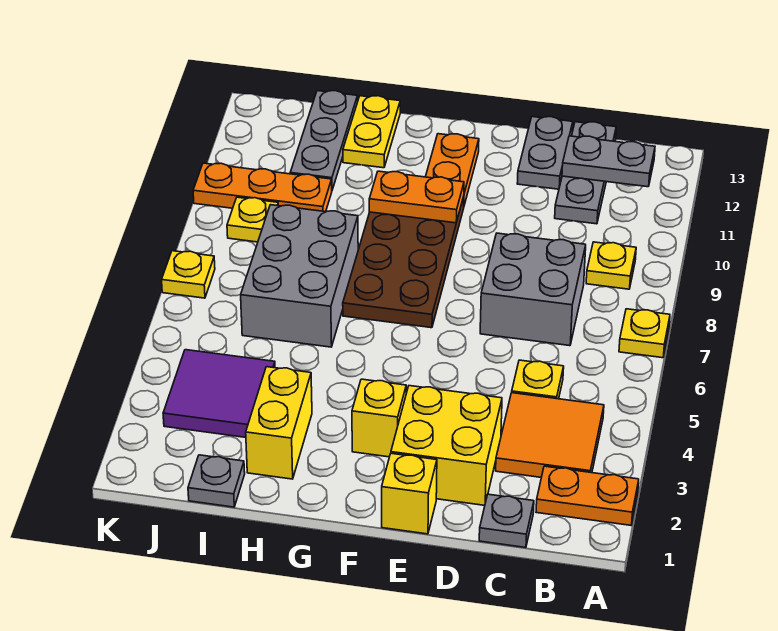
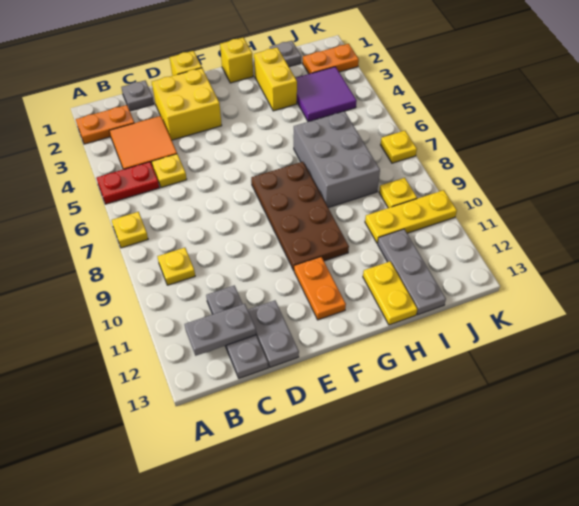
none -> red plate A5:B5 level 1
grey brick C7:D8 level 1 -> none
yellow brick F3 level 1 -> yellow brick G1 level 1
orange plate F10:G10 level 2 -> orange plate J2:K2 level 1
orange plate I10:K10 level 1 -> yellow plate I10:K10 level 1

